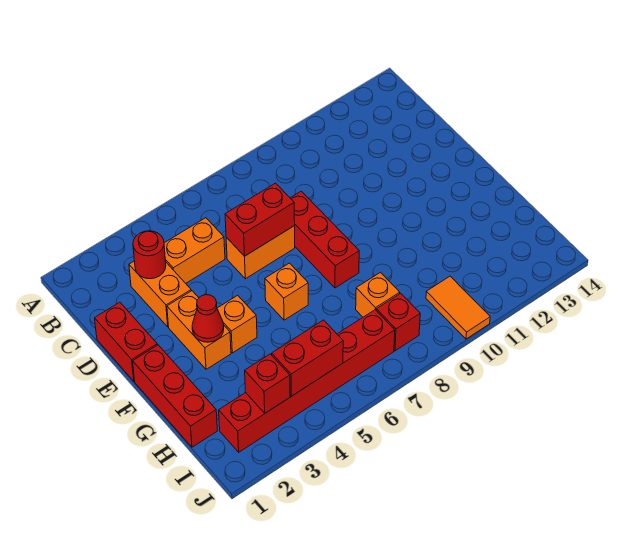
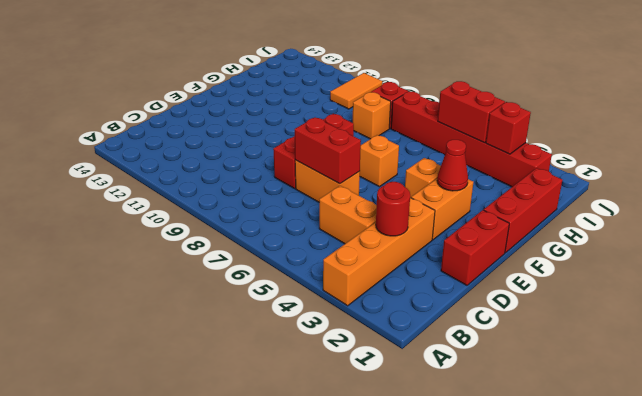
orange brick C3:D3 level 1 -> orange brick A3:D3 level 1

